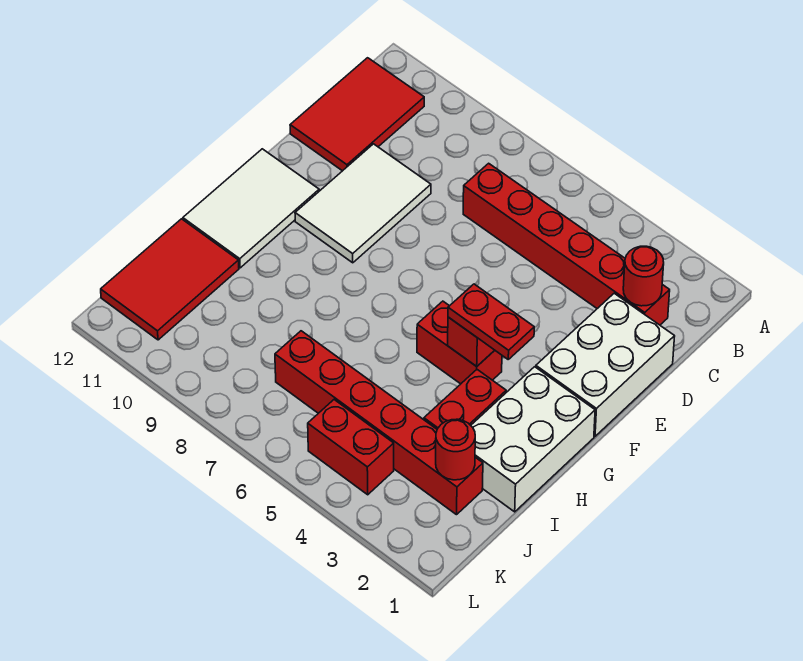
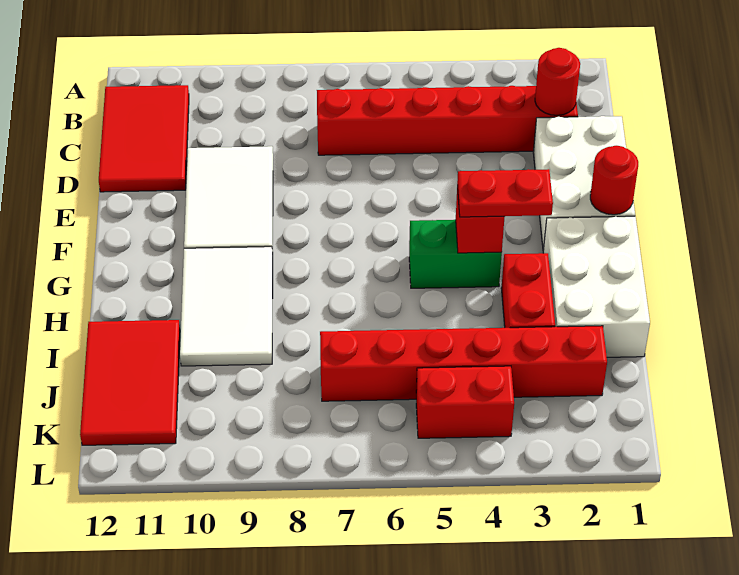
white tile F11:H12 level 1 -> white tile G9:I10 level 1
red brick G4:G5 level 1 -> green brick G4:G5 level 1
red round brick J2 level 2 -> red round brick F1 level 2

